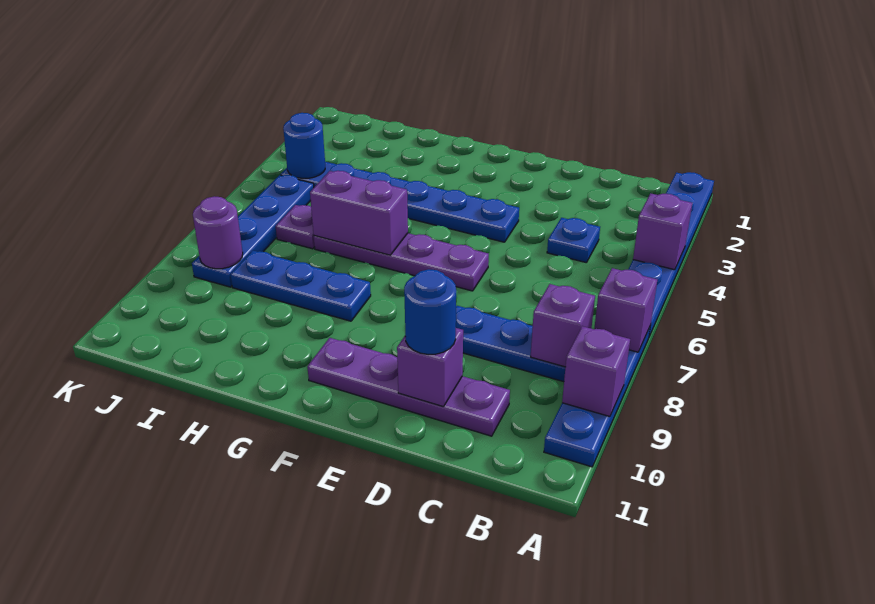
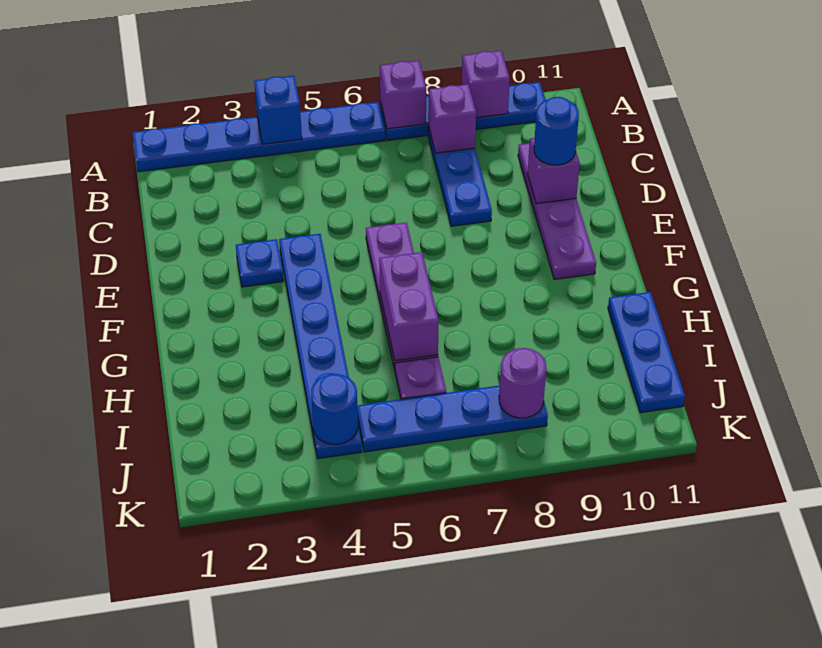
purple brick A4 level 2 -> blue brick A4 level 2
blue plate C4 level 1 -> blue plate E3 level 1
blue plate G8:I8 level 1 -> blue plate H11:J11 level 1

